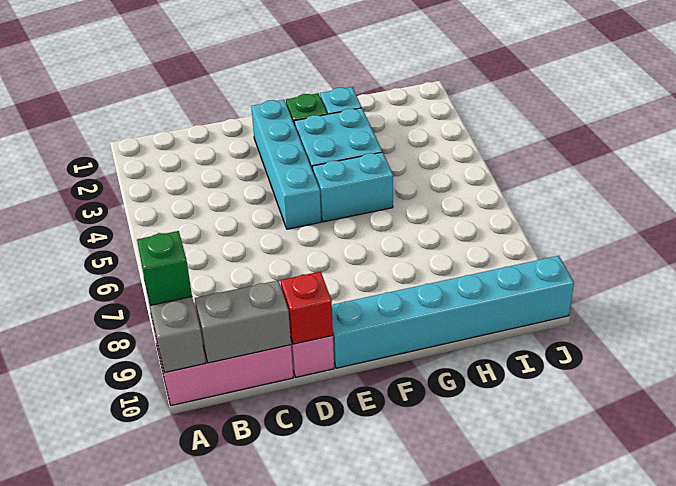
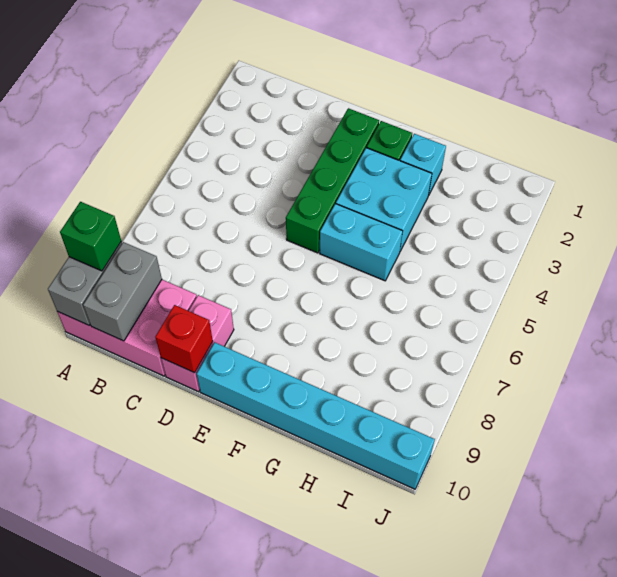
grey brick B10:C10 level 2 -> grey brick B9:B10 level 2
cyan brick E2:E5 level 1 -> green brick E2:E5 level 1

